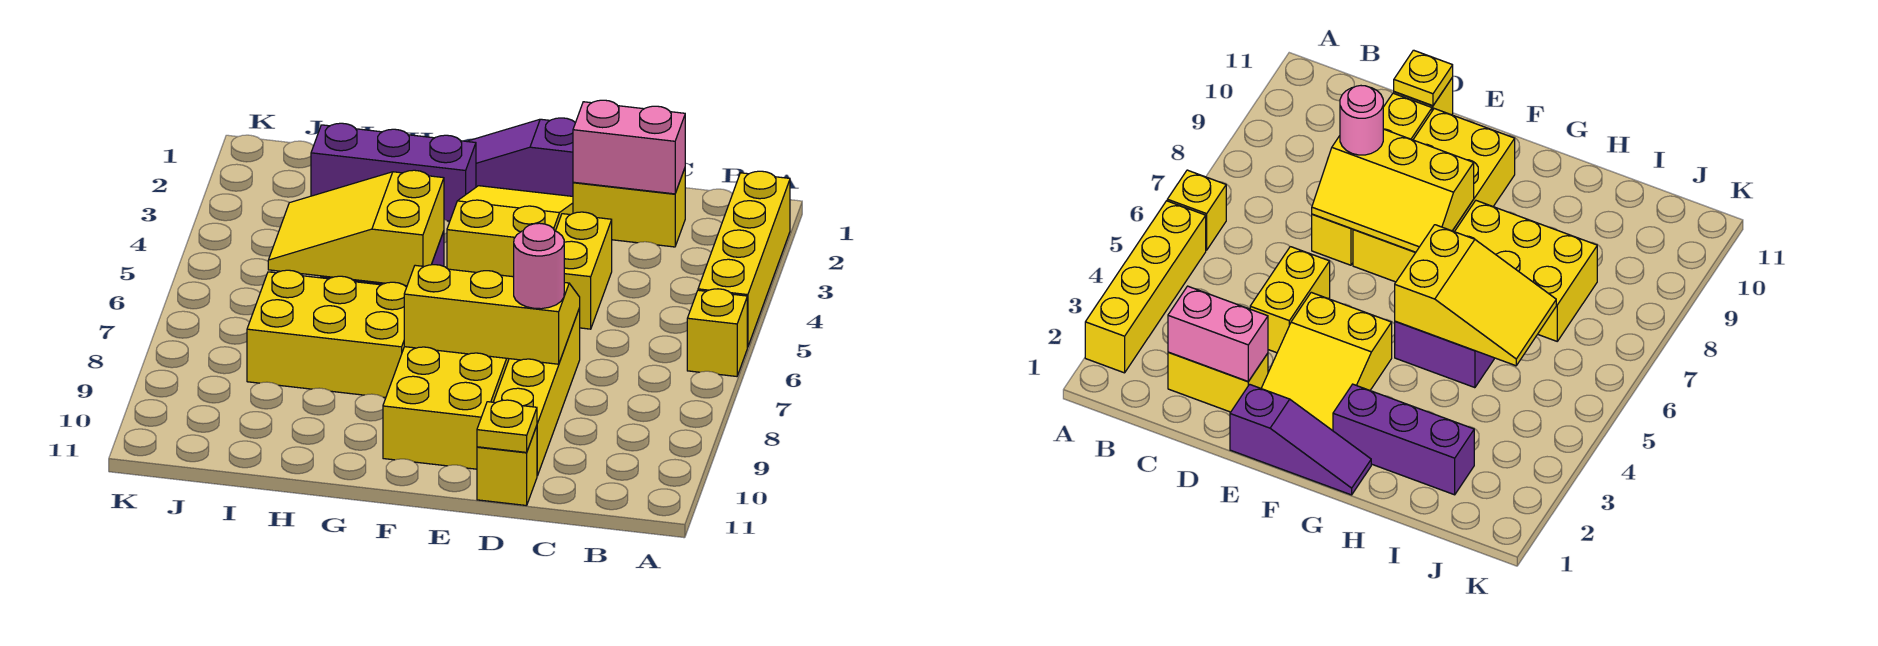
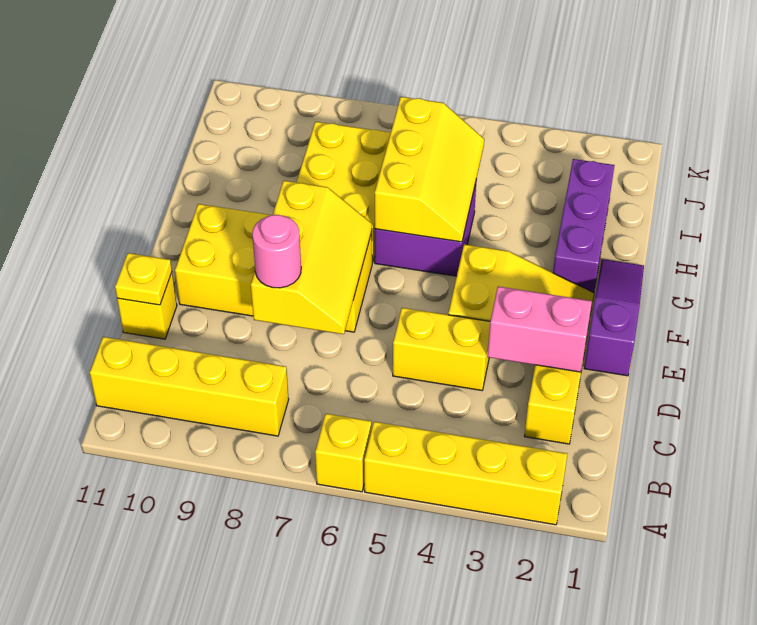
pink brick C2:D2 level 2 -> pink brick D2:D3 level 2
yellow brick D7:D10 level 1 -> yellow brick B8:B11 level 1
yellow slope G5:I6 level 2 top G -> yellow slope G5:I6 level 2 top 6

